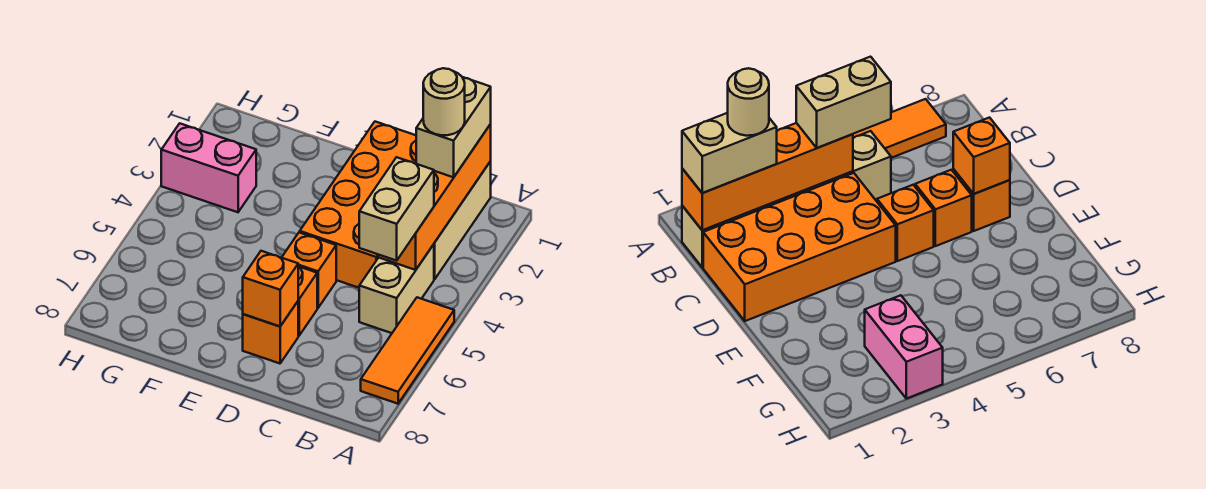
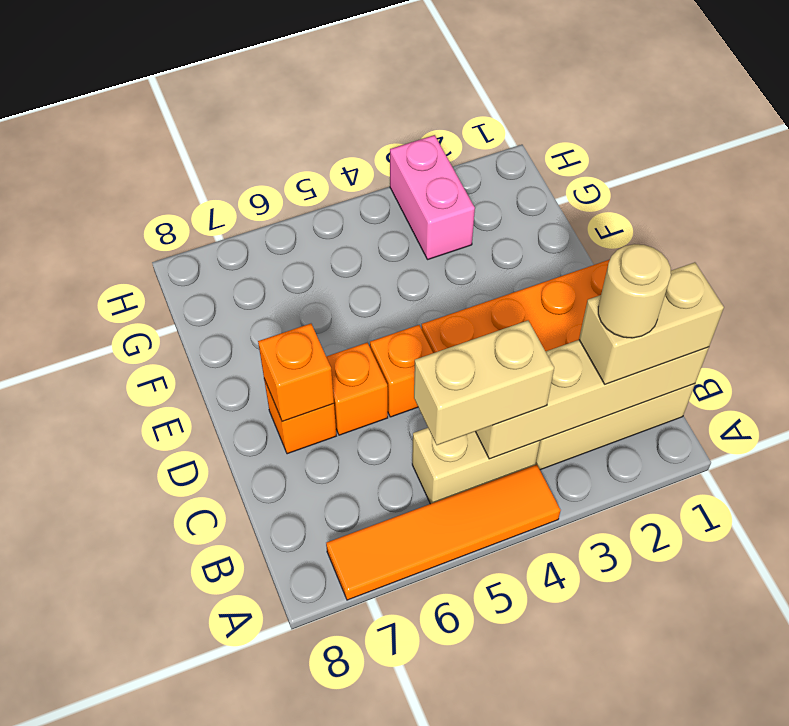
orange tile A5:A7 level 1 -> orange tile A4:A7 level 1
orange brick B1:B4 level 2 -> tan brick B1:B4 level 2

